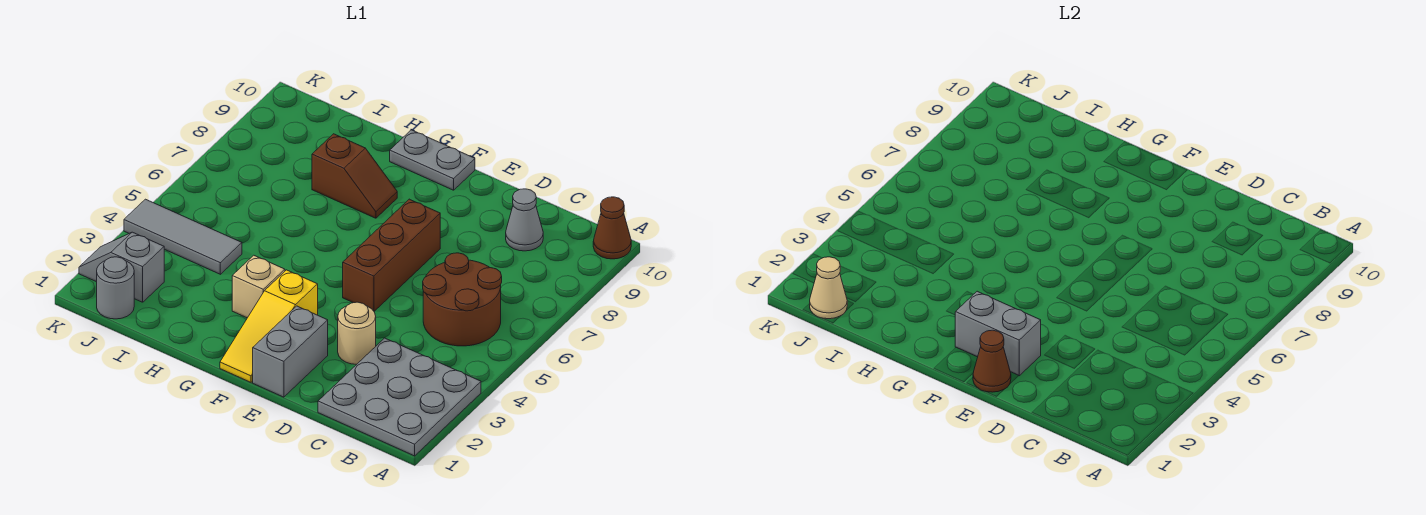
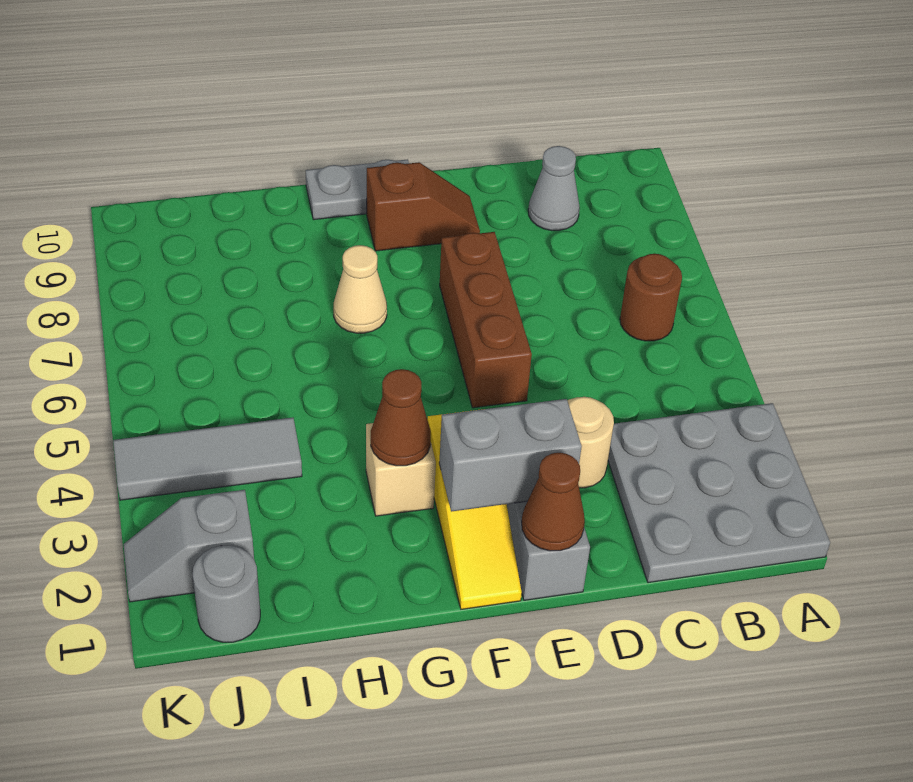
brown cone A10 level 1 -> brown cone G3 level 2
brown round brick B5:C6 level 1 -> brown round brick B6 level 1
brown slope G8:H8 level 1 top H -> brown slope E9:F9 level 1 top F
tan cone J1 level 2 -> tan cone G7 level 1

